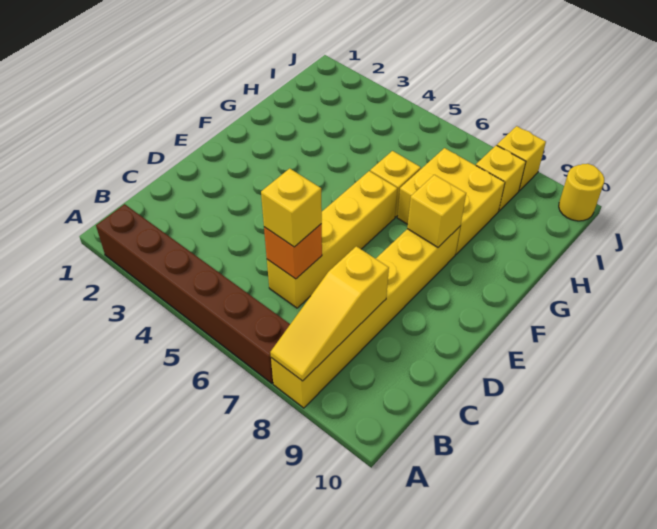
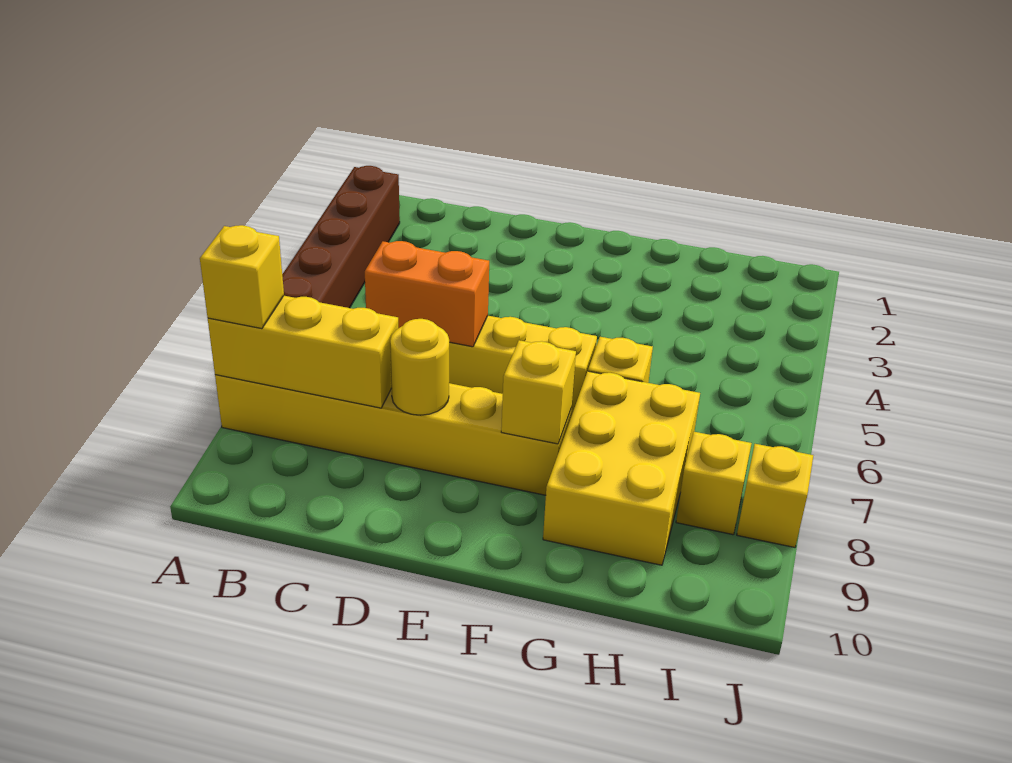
yellow slope A8:C8 level 2 top C -> yellow brick A8:C8 level 2
orange brick C6 level 2 -> orange brick C6:D6 level 2
yellow brick C6 level 3 -> yellow brick A8 level 3
yellow brick G7:H8 level 1 -> yellow brick G7:H9 level 1
yellow round brick J10 level 1 -> yellow round brick D8 level 2

